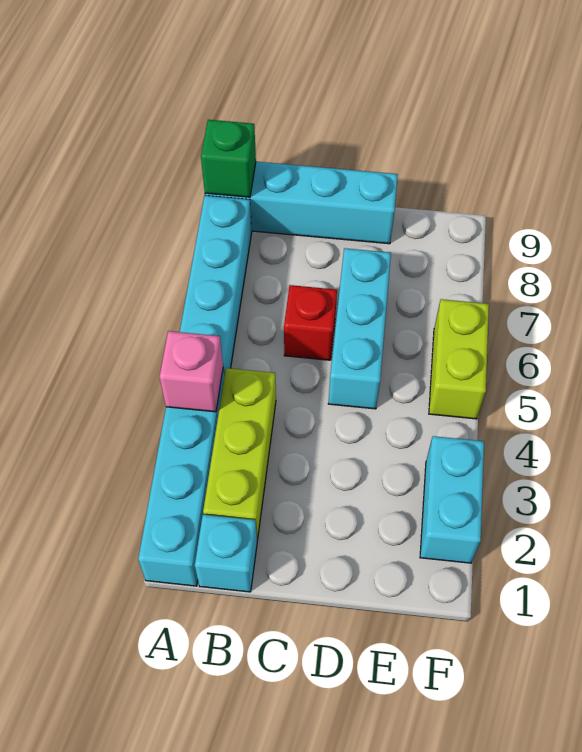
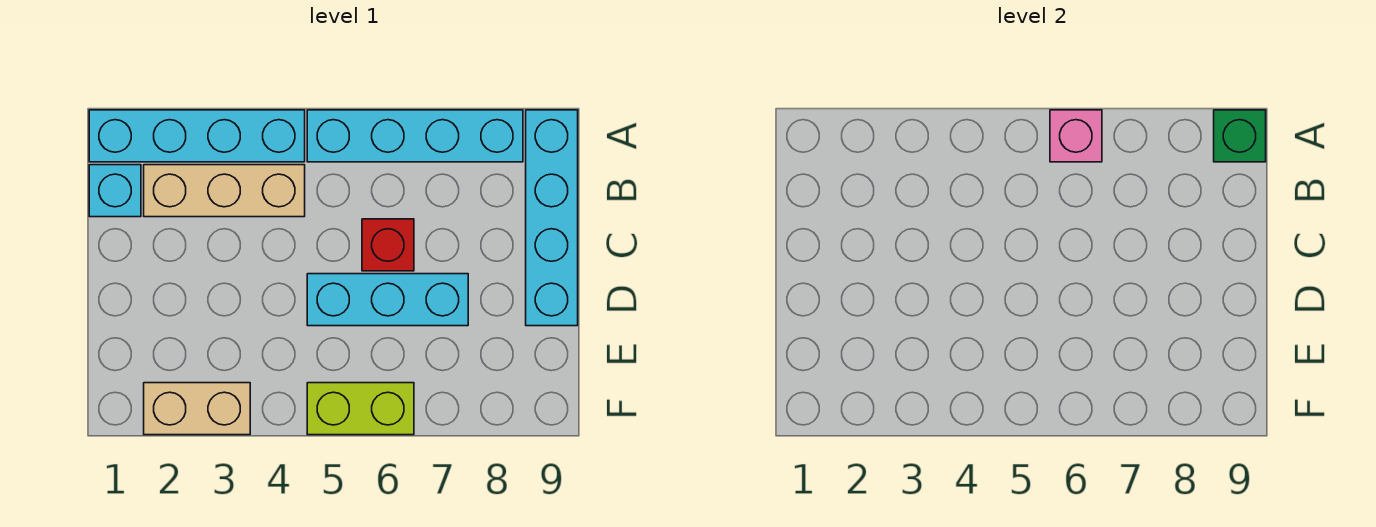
pink brick A4 level 2 -> pink brick A6 level 2
lime brick B2:B4 level 1 -> tan brick B2:B4 level 1
cyan brick F2:F3 level 1 -> tan brick F2:F3 level 1

